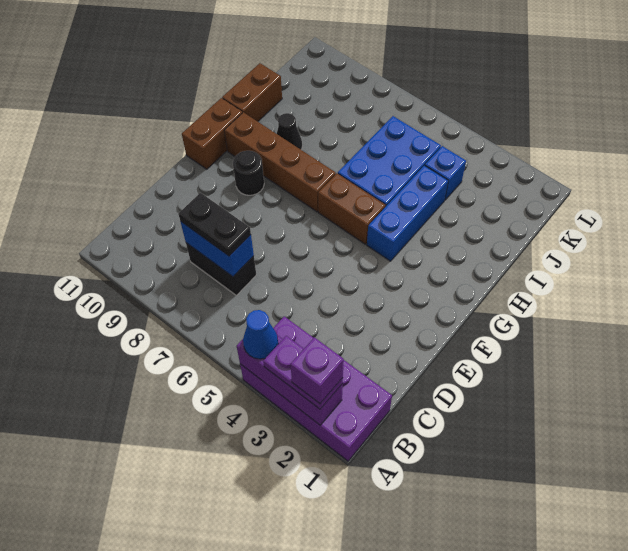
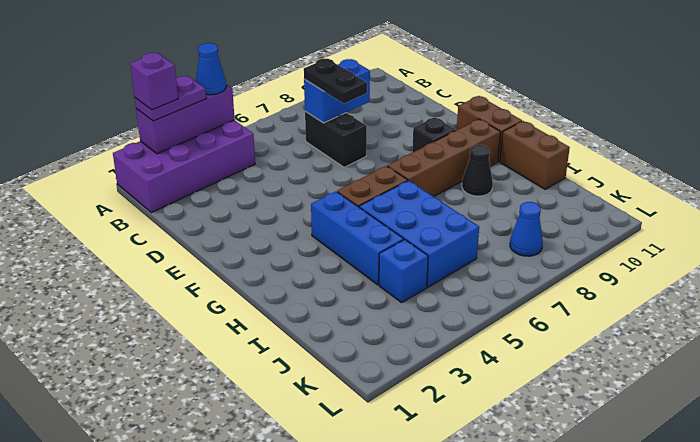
black brick C7:C8 level 1 -> black brick C7:D7 level 1
black plate C7:C8 level 3 -> black plate C7:D7 level 3
black round brick F9 level 1 -> black brick F9 level 1
none -> blue cone K8 level 1

